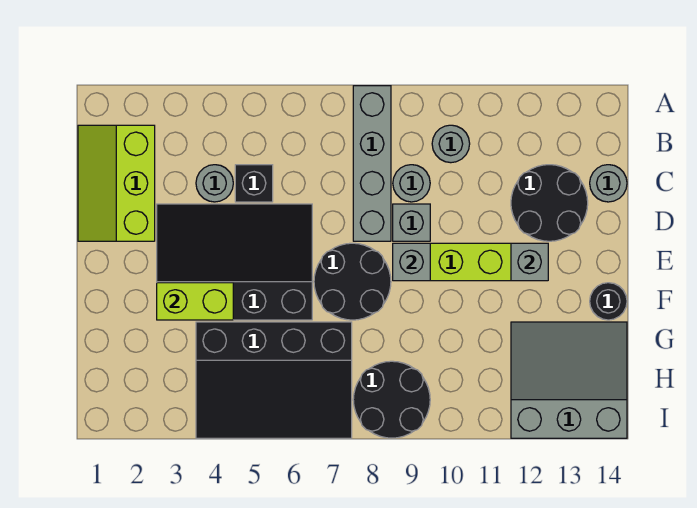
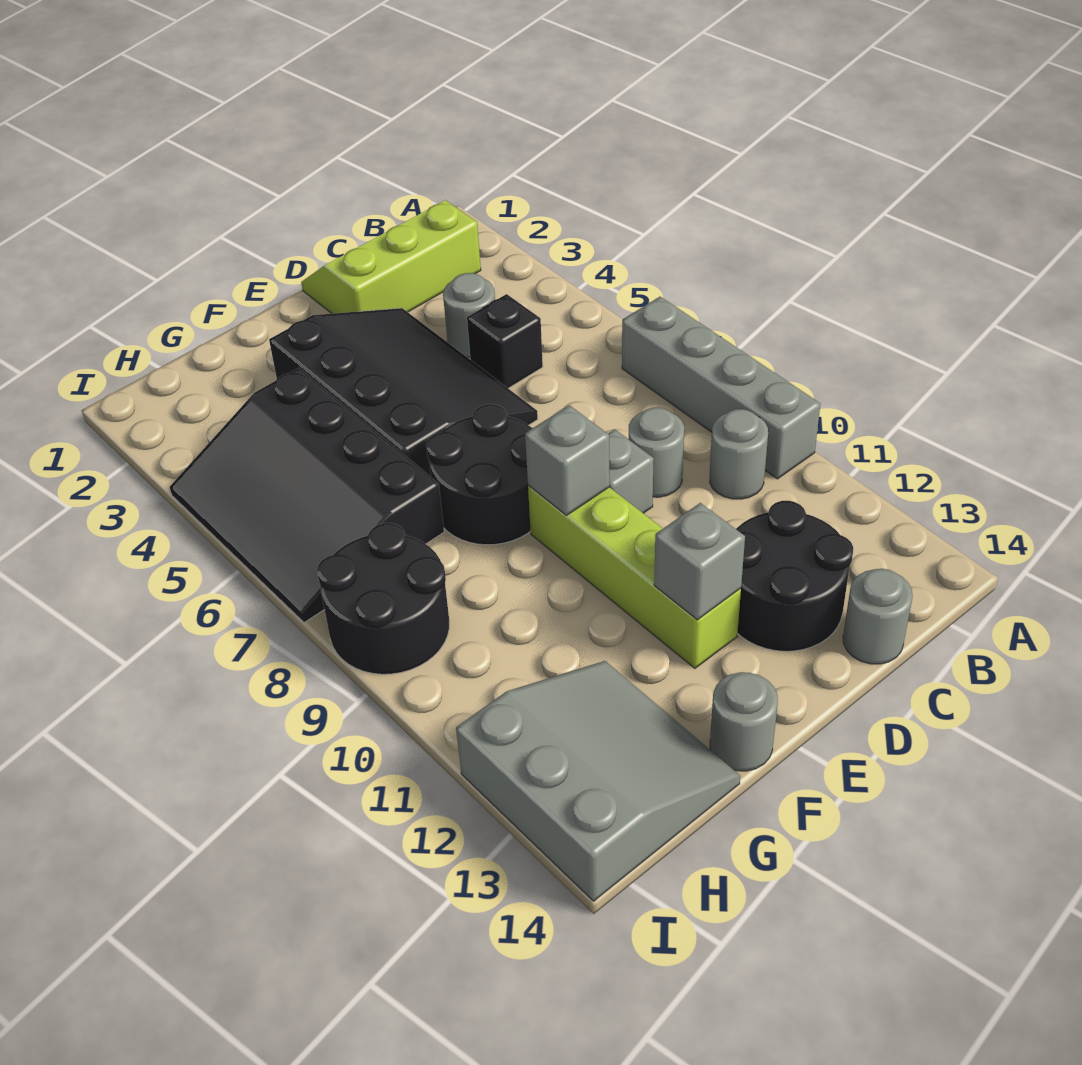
grey brick A8:D8 level 1 -> grey brick A7:A10 level 1
lime brick F3:F4 level 2 -> none
black round brick F14 level 1 -> grey round brick F14 level 1

